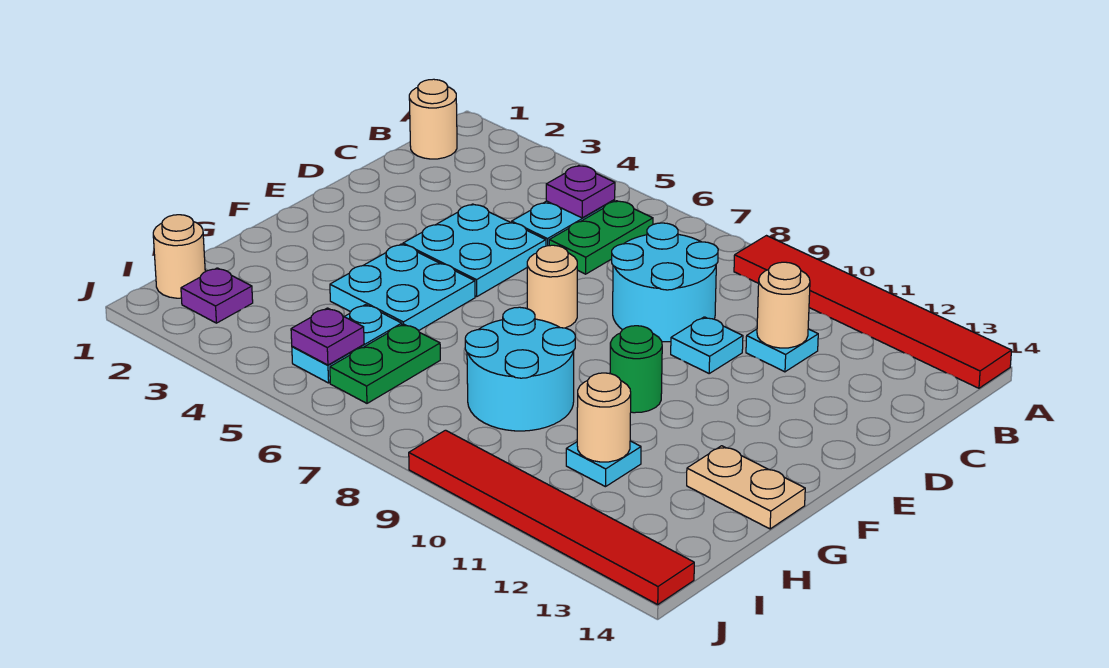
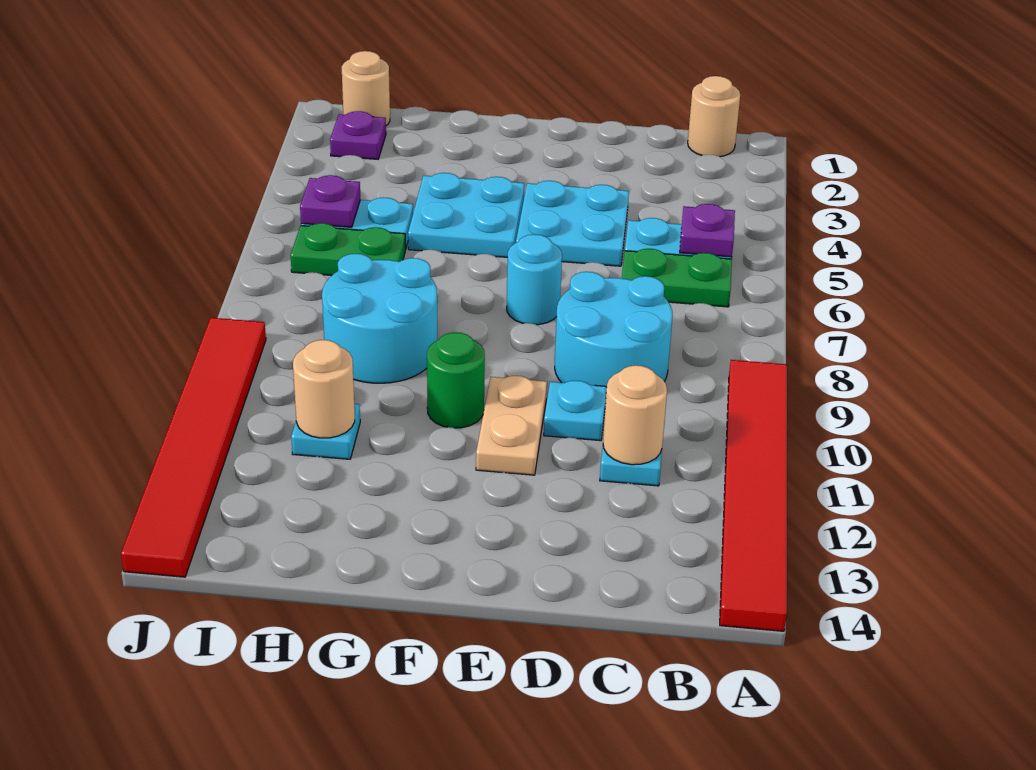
tan round brick E7 level 1 -> cyan round brick E7 level 1
tan plate G13:G14 level 1 -> tan plate E10:E11 level 1

